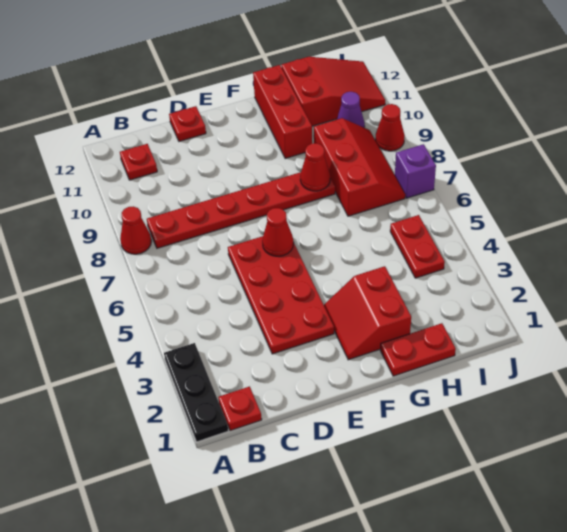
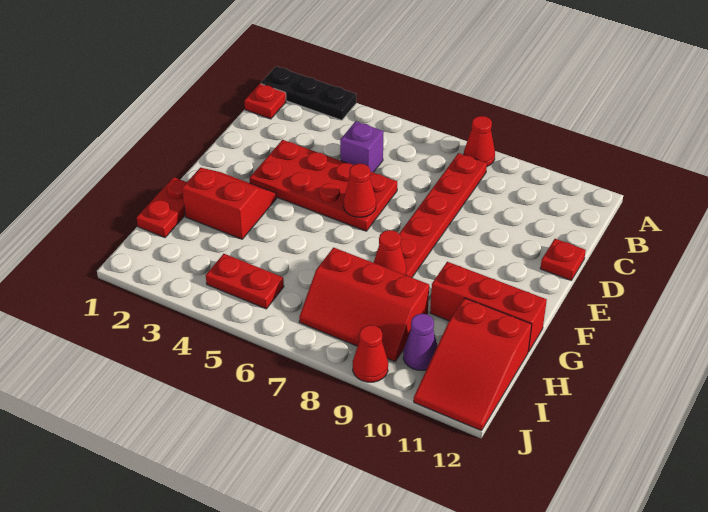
red plate B11 level 1 -> none
purple brick J7 level 1 -> purple brick C5 level 1

